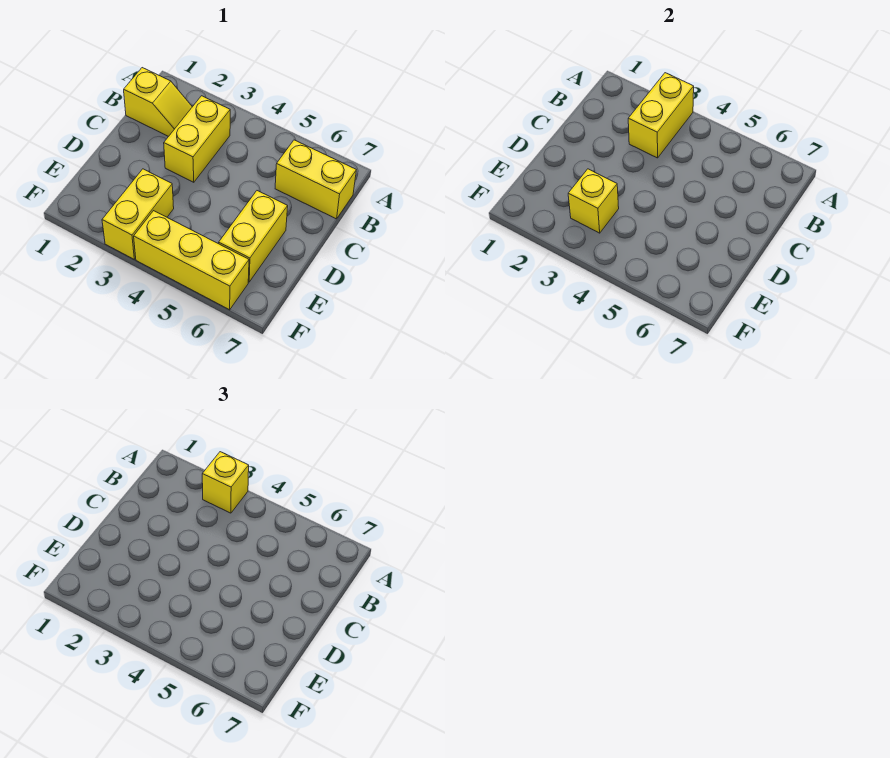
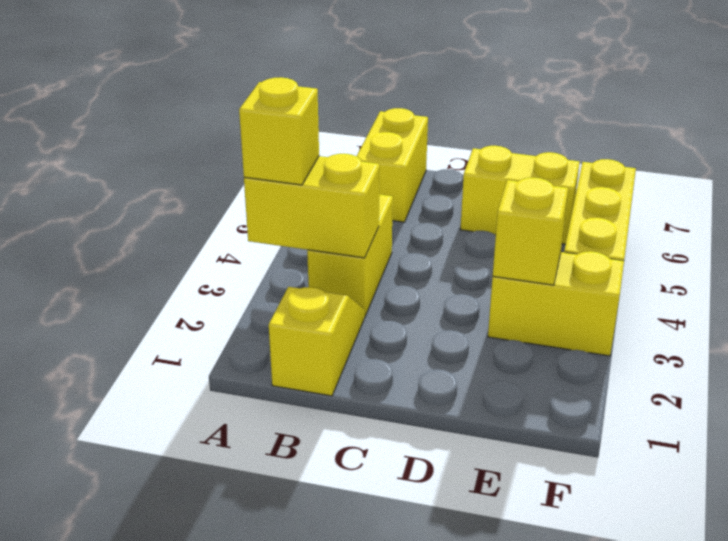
yellow brick B3:C3 level 1 -> yellow brick B3:B4 level 1

